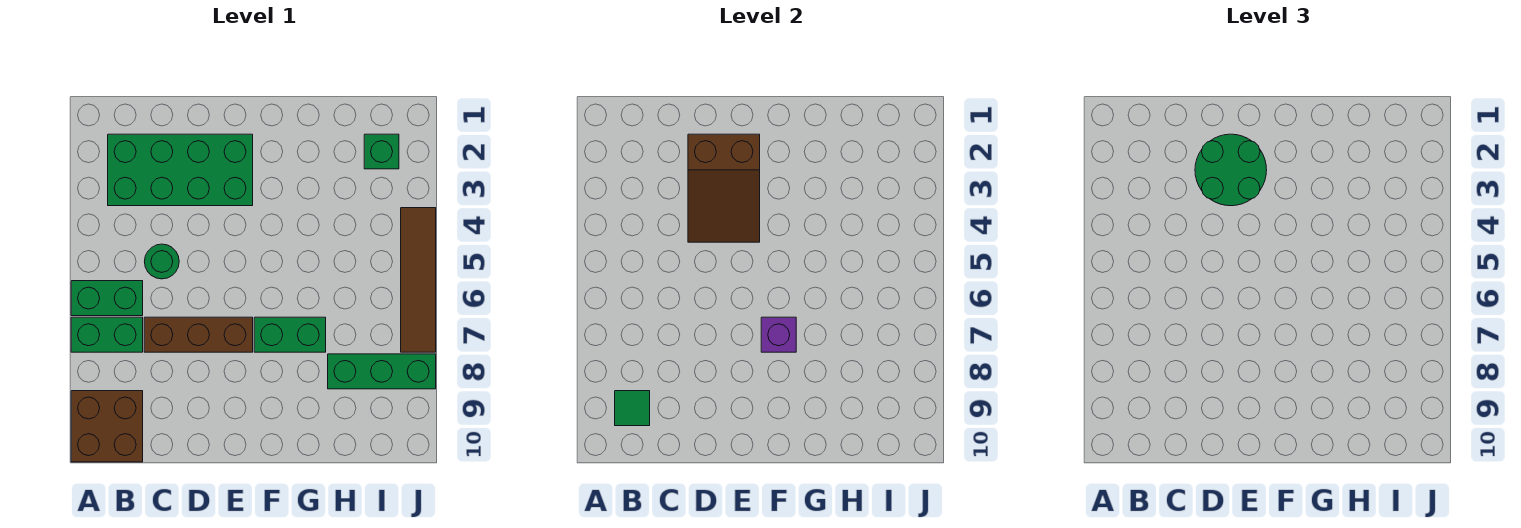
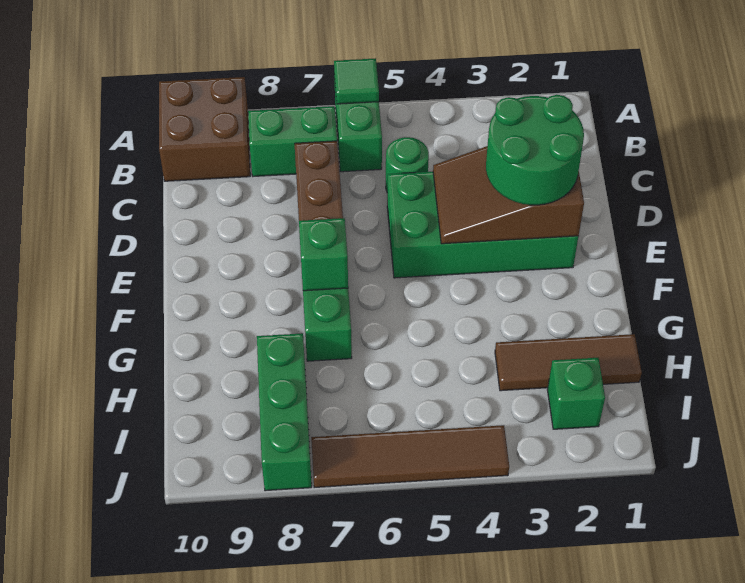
green brick A7:B7 level 1 -> green brick B7:B8 level 1
green brick B2:E3 level 1 -> green brick D2:E5 level 1
green tile B9 level 2 -> green tile A6 level 2
purple brick F7 level 2 -> green brick F7 level 2
none -> brown tile H1:H3 level 1

